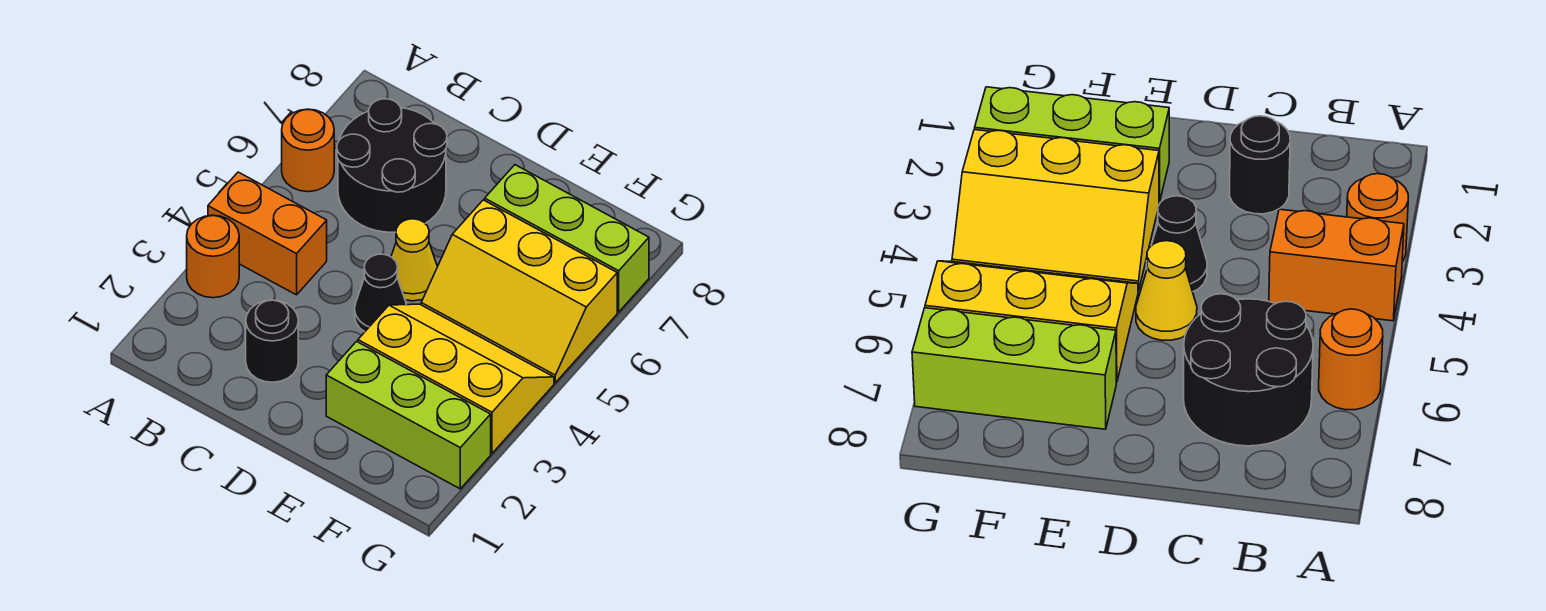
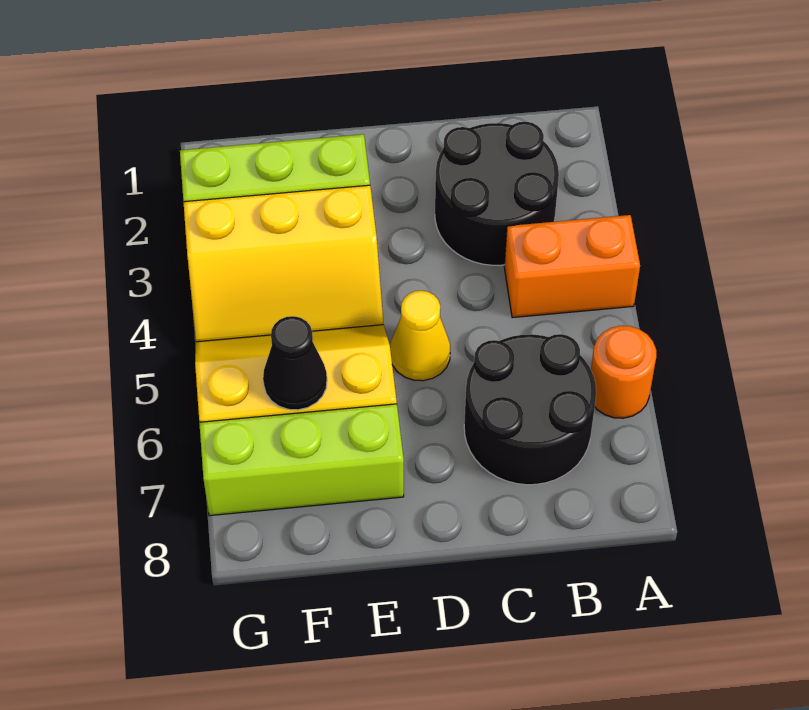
orange round brick A3 level 1 -> none
black round brick C2 level 1 -> black round brick B2:C3 level 1
black cone D4 level 1 -> black cone F6 level 2

